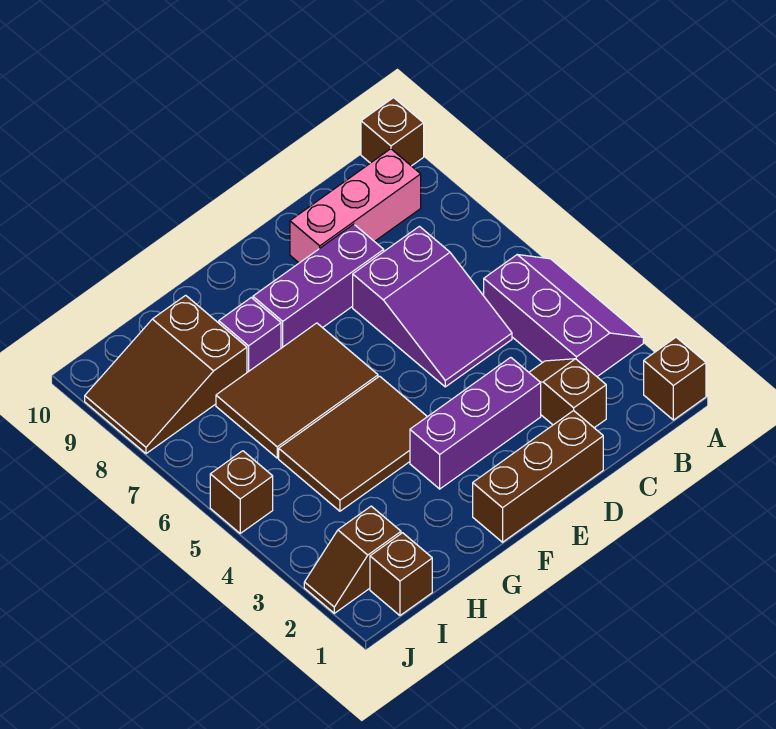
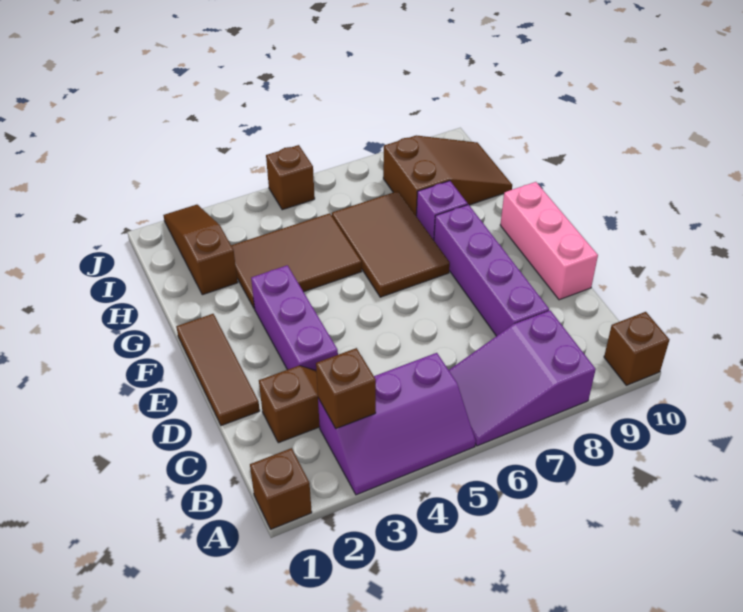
pink brick B9:D9 level 1 -> pink brick D10:F10 level 1
purple slope C5:D7 level 1 top 7 -> purple slope A6:B8 level 1 top 8
brown brick D1:F1 level 1 -> brown tile D1:F1 level 1
purple brick D8:F8 level 1 -> purple brick C8:F8 level 1
brown tile F4:H5 level 1 -> brown tile G3:H5 level 1
brown slope H8:J9 level 1 top H -> brown slope H8:I10 level 1 top 8
brown brick I1 level 1 -> brown brick B3 level 2
brown slope I2:J2 level 1 top I -> brown slope H2:J2 level 1 top H

